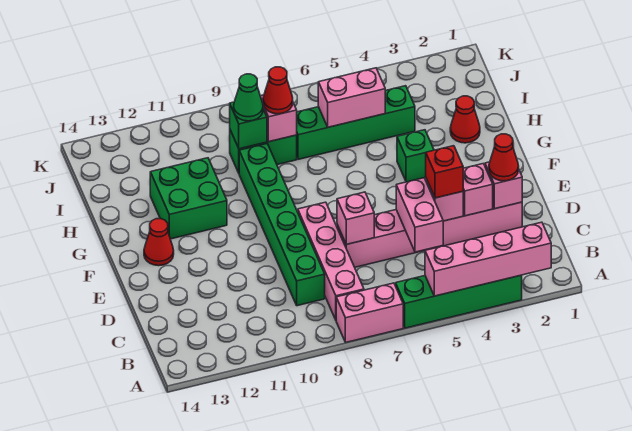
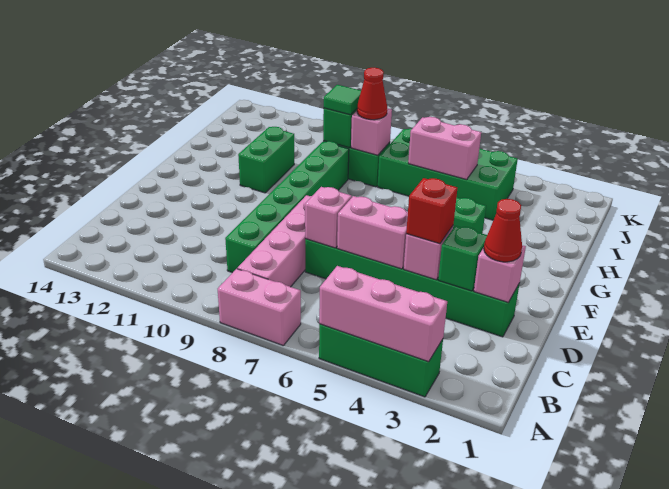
pink brick A2:A5 level 2 -> pink brick A3:A5 level 2
green brick A3:A6 level 1 -> green brick A3:A5 level 1
pink brick C5:D5 level 2 -> pink brick D5:D6 level 2
pink brick D2:D7 level 1 -> green brick D2:D7 level 1
pink brick D3 level 2 -> green brick D3 level 2
red cone F13 level 1 -> none
green brick G11:H12 level 1 -> green brick G11:H11 level 1
red cone H2 level 1 -> none
green brick I4:I7 level 1 -> green brick I4:J7 level 1
green cone I9 level 3 -> green tile I9 level 3

